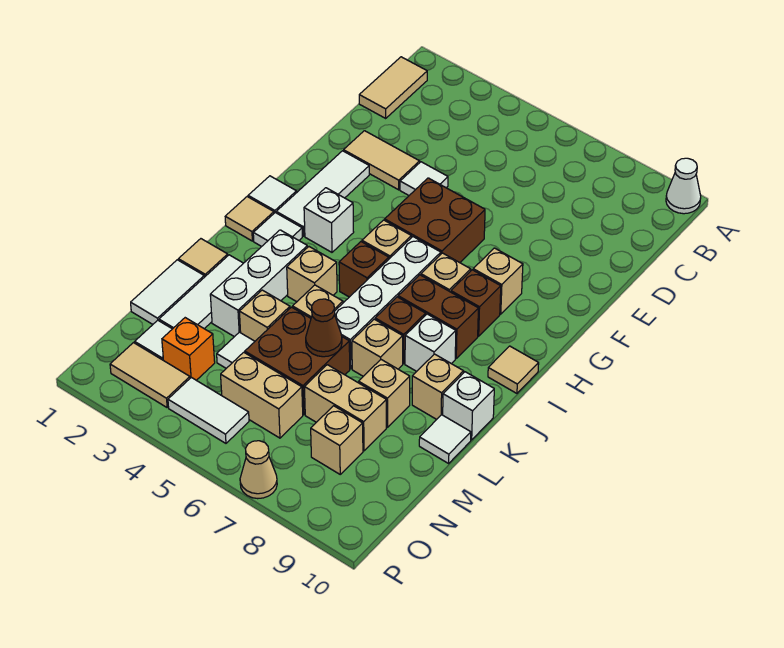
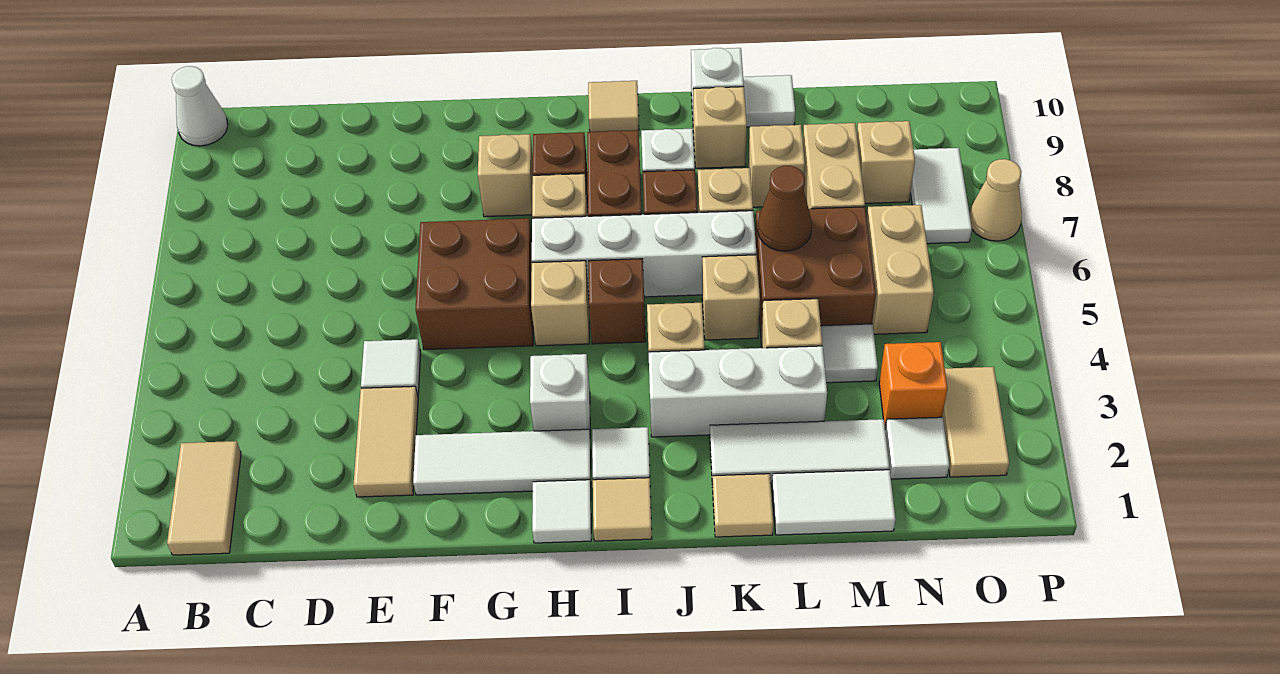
tan tile B1:C1 level 1 -> tan tile B1:B2 level 1
white tile O4:O5 level 1 -> white tile O7:O8 level 1

